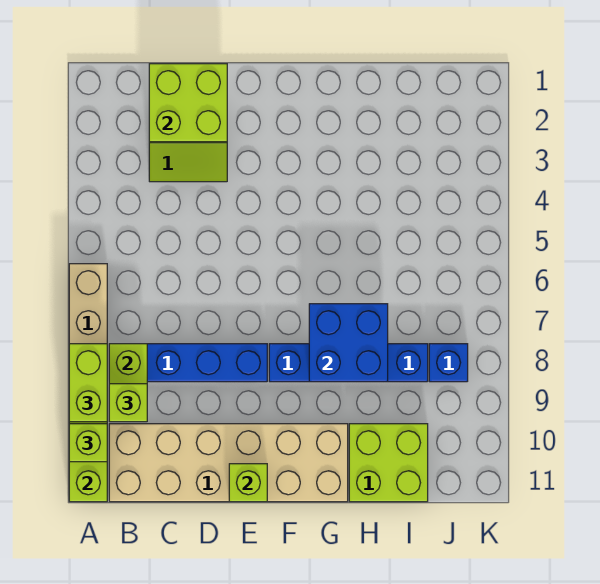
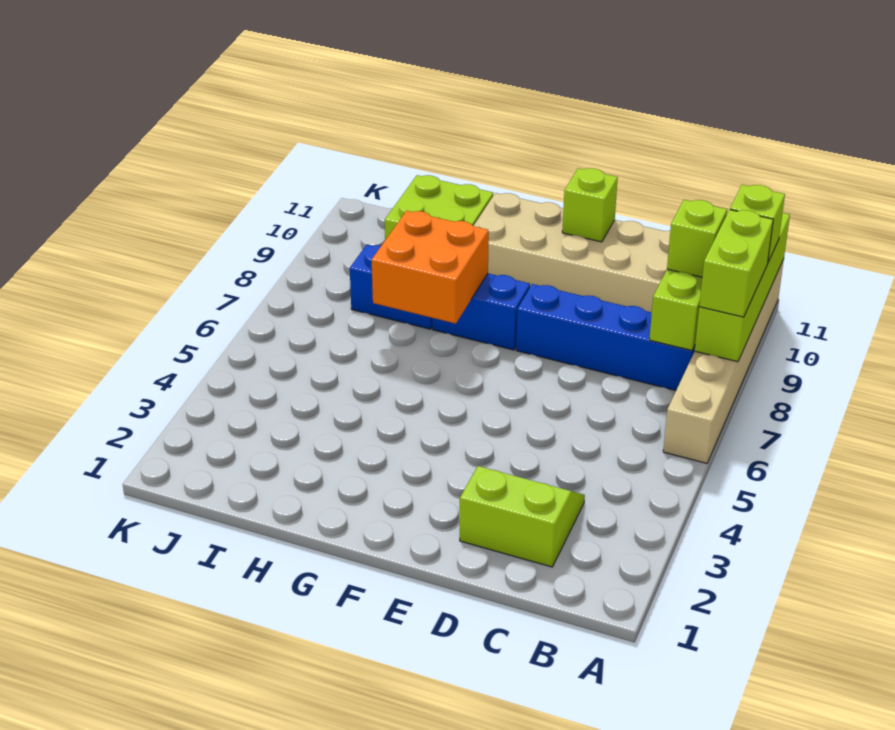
lime brick C1:D2 level 2 -> none
blue brick G7:H8 level 2 -> orange brick G7:H8 level 2
blue brick J8 level 1 -> none

